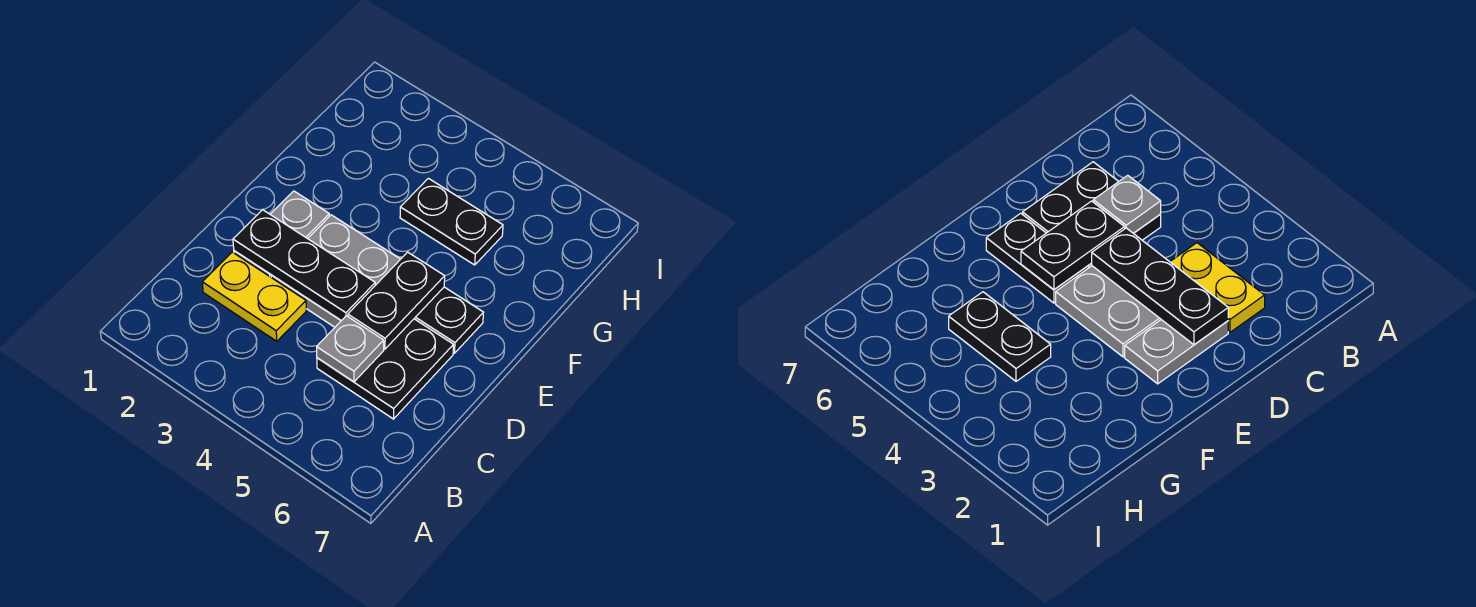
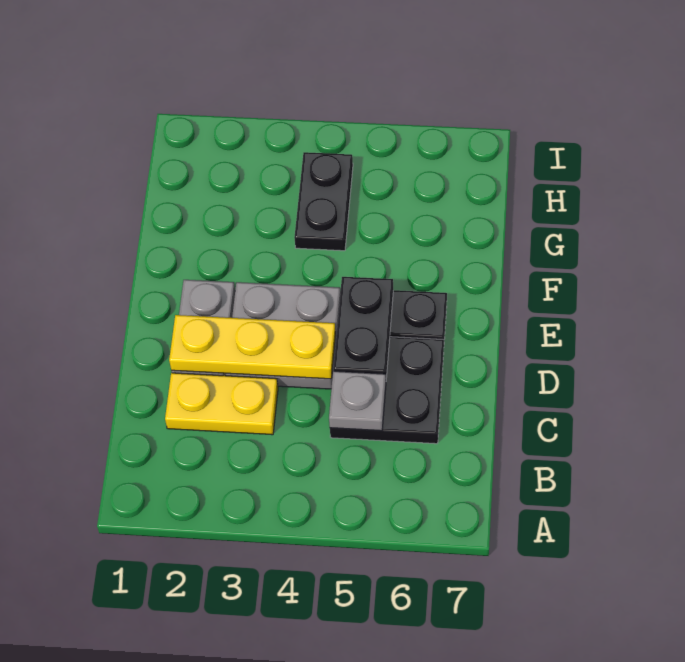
black plate D2:D4 level 2 -> yellow plate D2:D4 level 2
black plate G4:G5 level 1 -> black plate G4:H4 level 1

